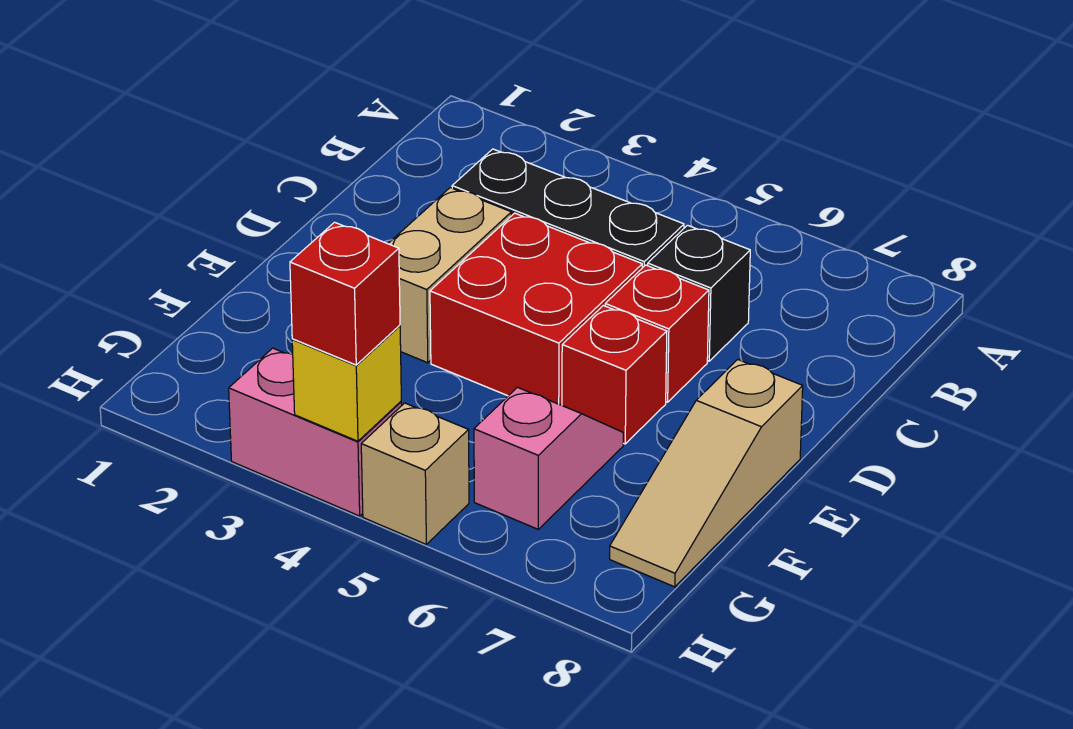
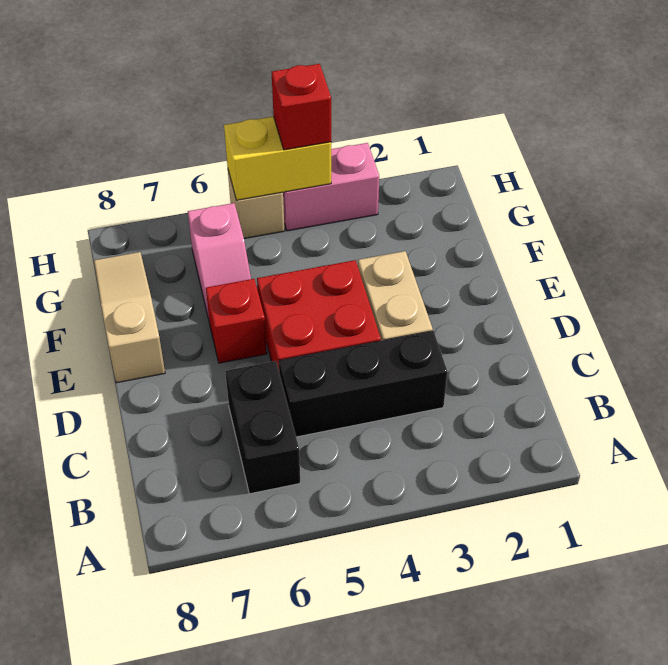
black brick C6 level 1 -> black brick B6:C6 level 1
red brick D6 level 1 -> none
yellow brick H4 level 2 -> yellow brick H4:H5 level 2

